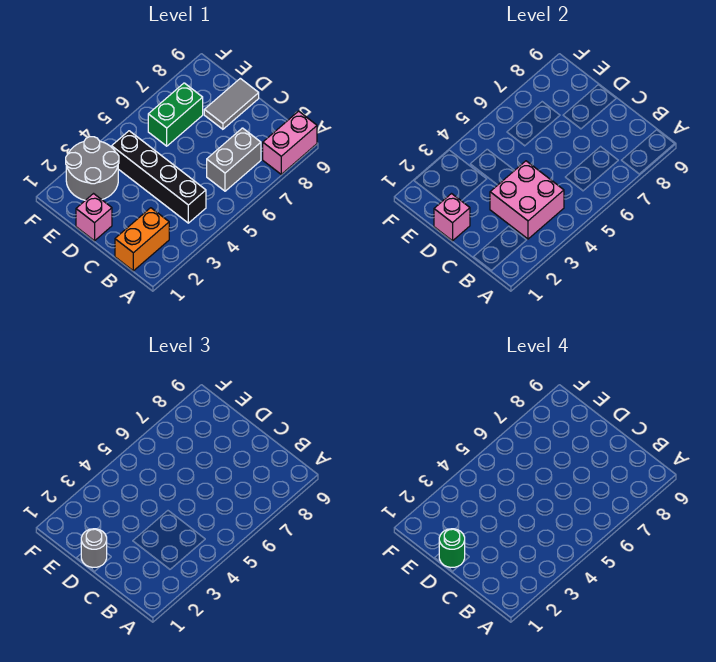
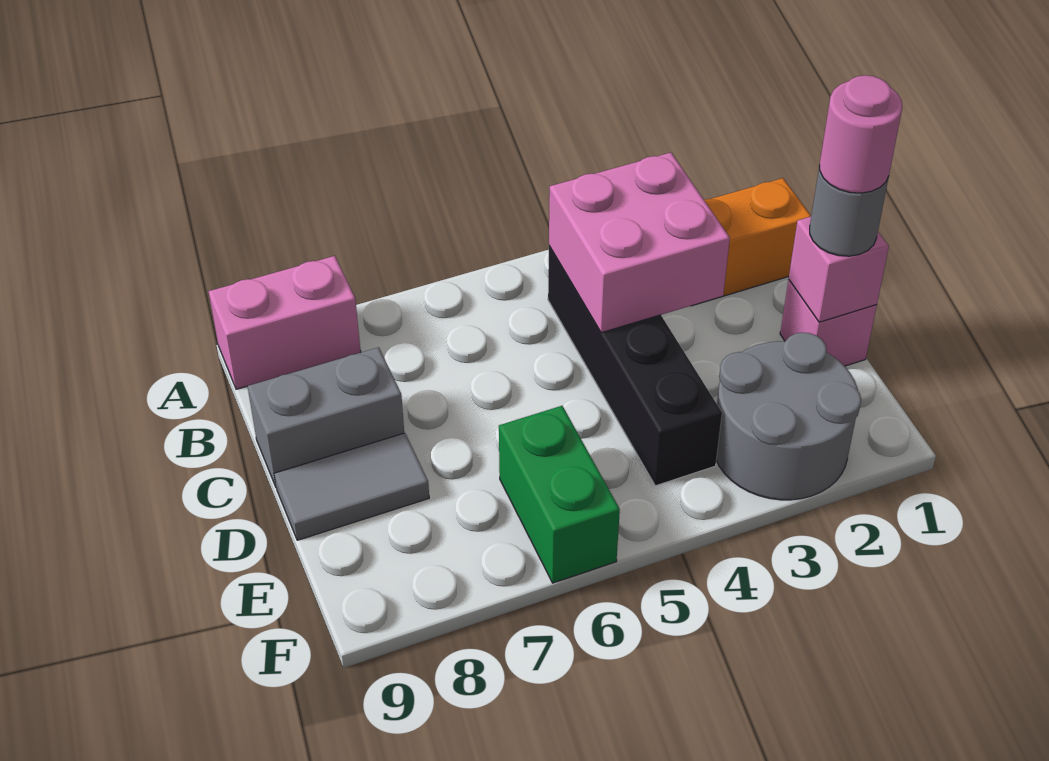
grey brick B6:B7 level 1 -> grey brick C8:C9 level 1
green round brick D1 level 4 -> pink round brick D1 level 4
green brick E6:E7 level 1 -> green brick E6:F6 level 1

